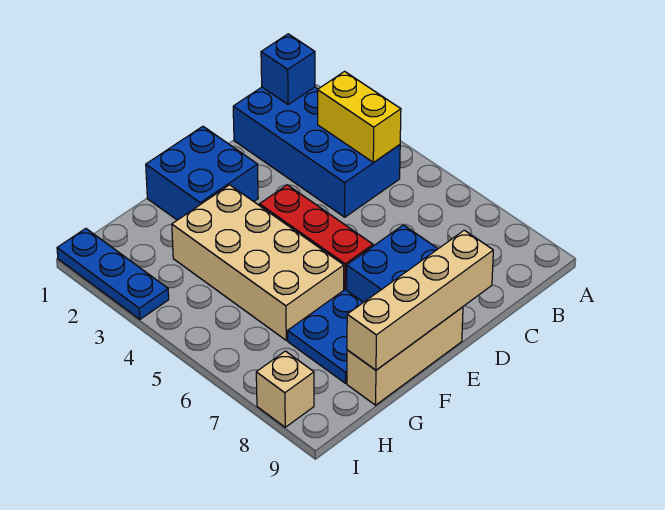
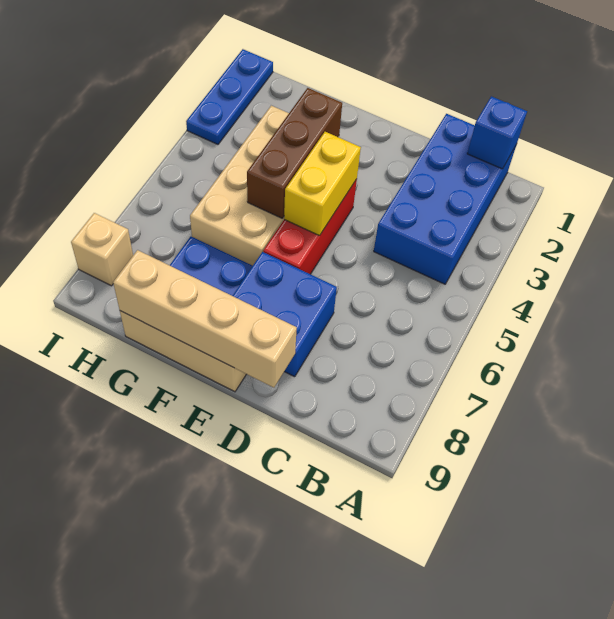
yellow brick B3:B4 level 2 -> yellow brick E4:E5 level 2
blue brick E1:F2 level 1 -> none
none -> brown brick F3:F5 level 2

